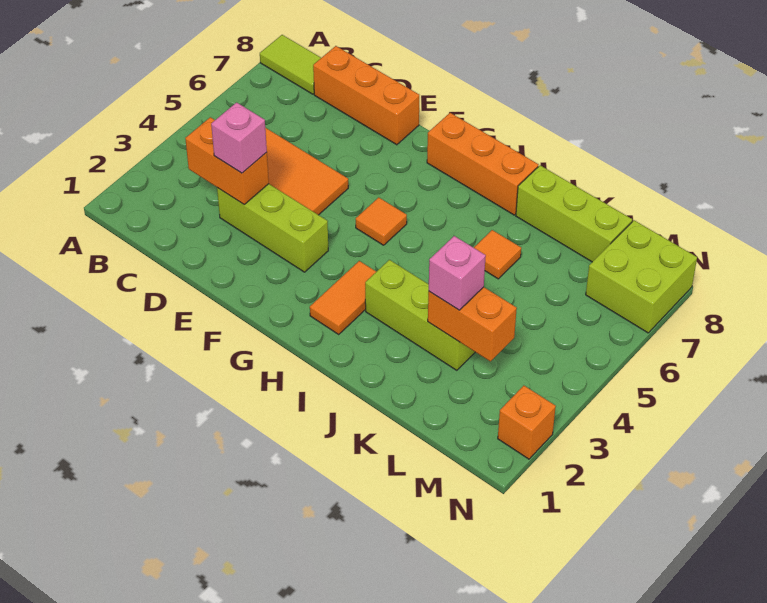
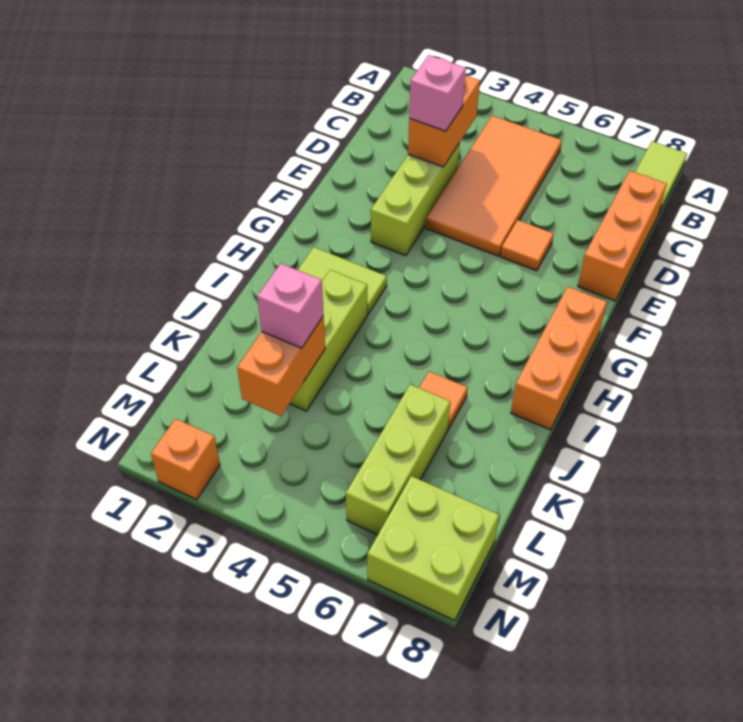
orange tile G5 level 1 -> orange tile E6 level 1
orange tile H2:H3 level 1 -> lime tile H2:H3 level 1
lime brick J8:L8 level 1 -> lime brick K6:M6 level 1

